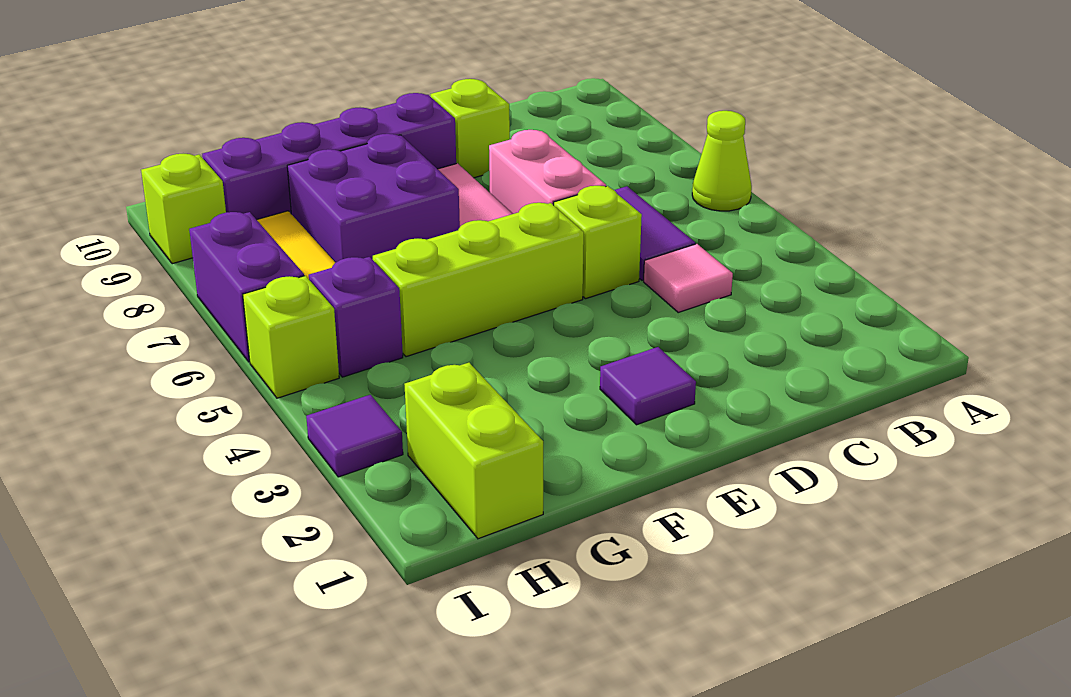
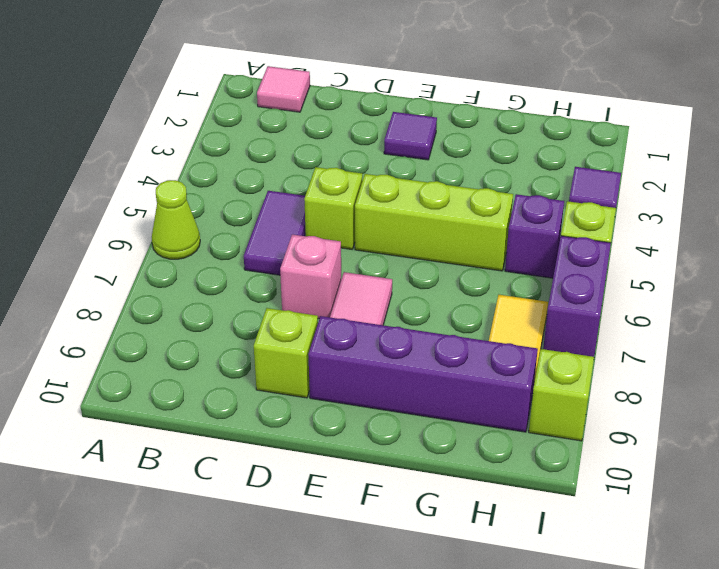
pink tile C4 level 1 -> pink tile B1 level 1
pink brick D6:D7 level 1 -> pink brick D7 level 1
purple brick F7:G8 level 1 -> none
lime brick H1:H2 level 1 -> none

